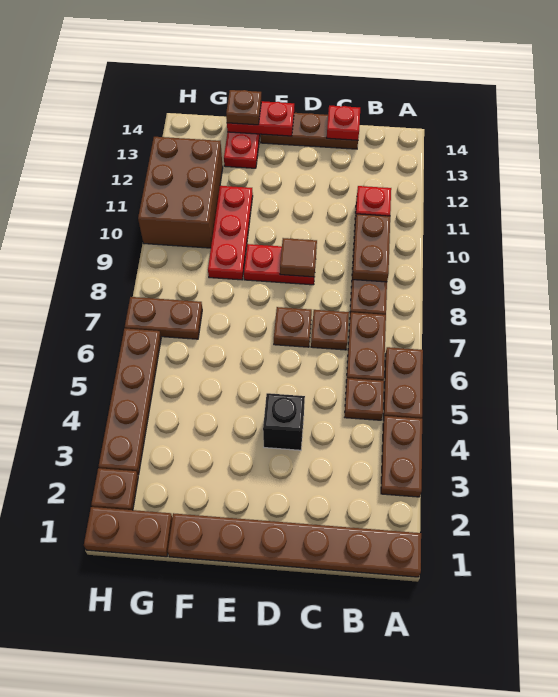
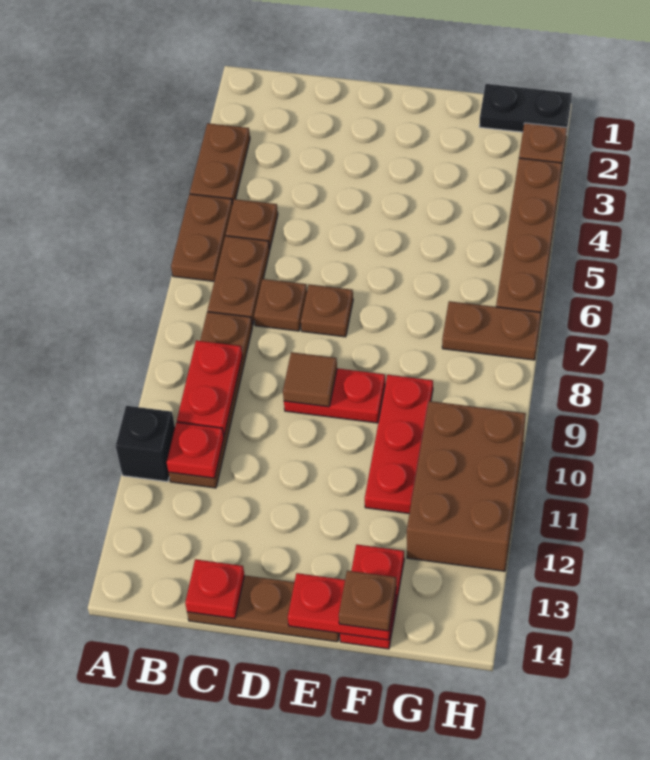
brown plate A1:F1 level 1 -> none
brown plate B9:B10 level 2 -> red plate B9:B10 level 2
black brick D4 level 1 -> black brick A11 level 1
brown plate G1:H1 level 1 -> black plate G1:H1 level 1

